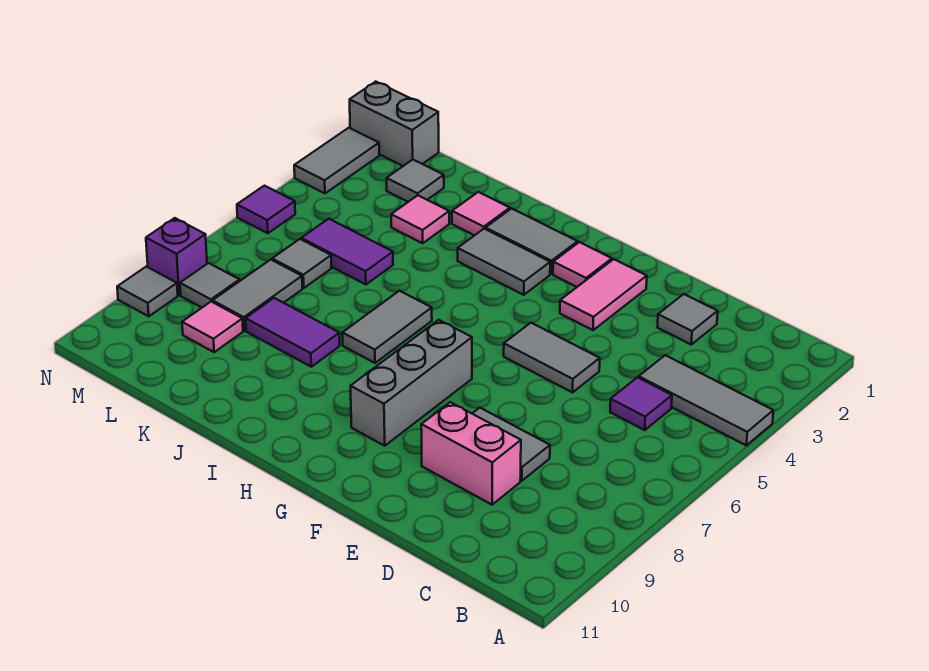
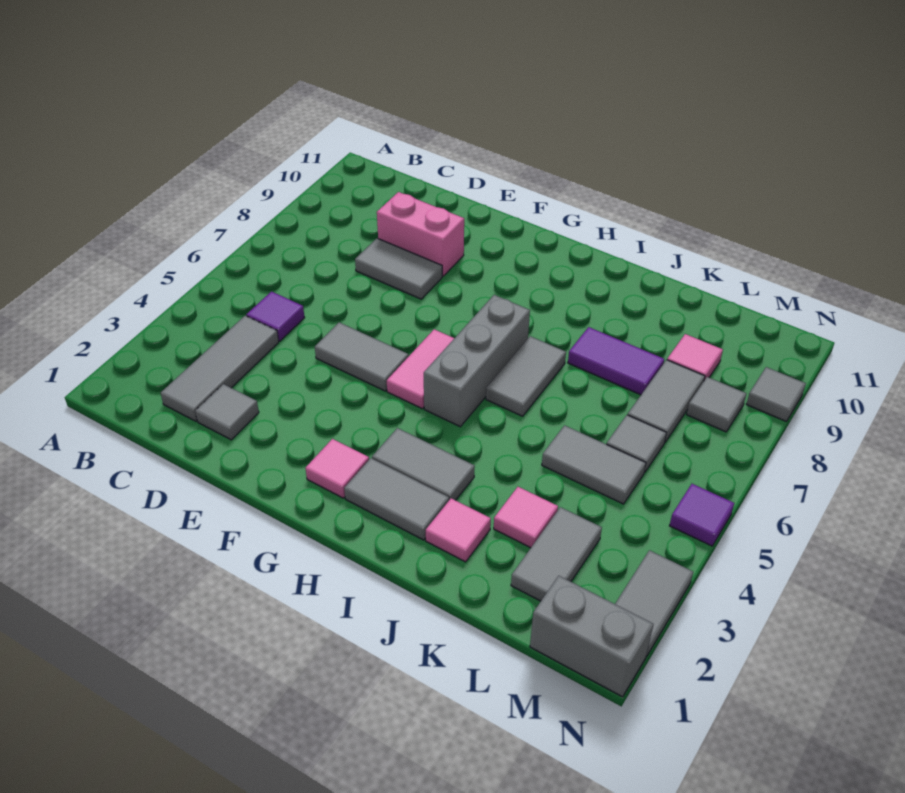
grey tile A4:C4 level 1 -> grey tile C2:C4 level 1
pink tile F2:F3 level 1 -> pink tile G5:G6 level 1
grey brick G7:G9 level 1 -> grey brick H5:H7 level 1
purple tile K5:L5 level 1 -> grey tile K5:L5 level 1
grey tile L2 level 1 -> grey tile L2:L3 level 1
purple brick N8 level 1 -> none

